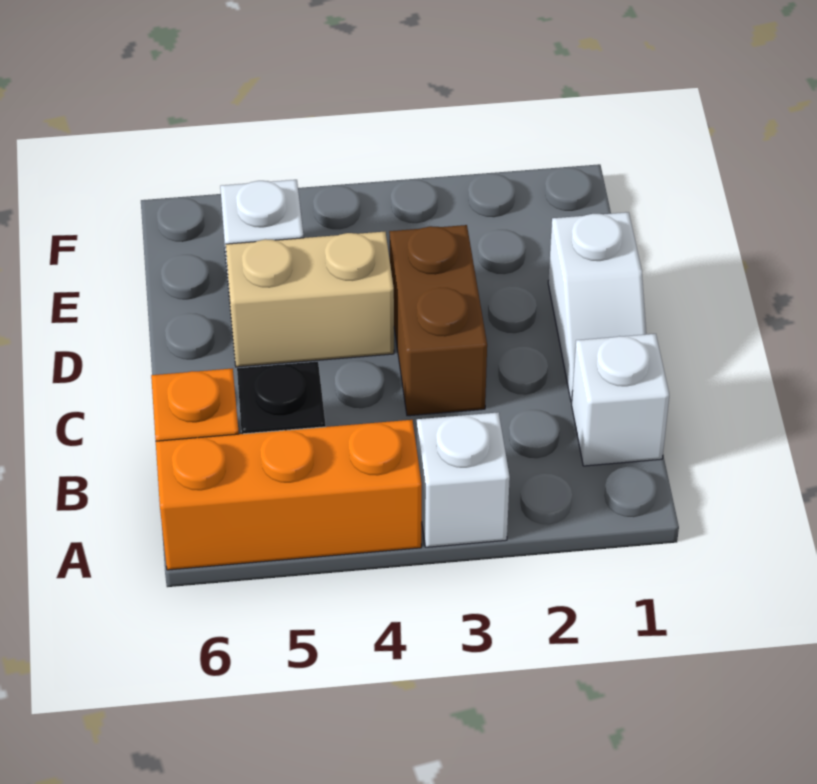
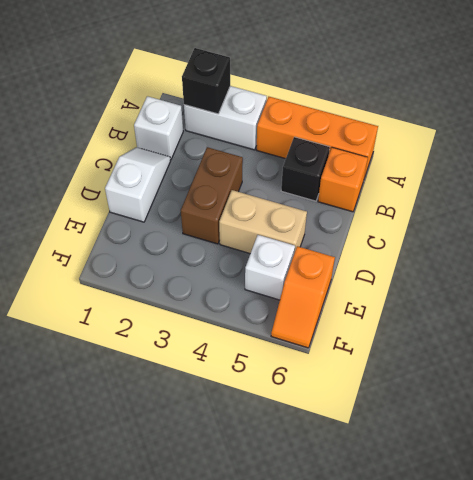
none -> black brick A2 level 2
white brick A3 level 1 -> white brick A2:A3 level 1
none -> orange slope E6:F6 level 1 top E

